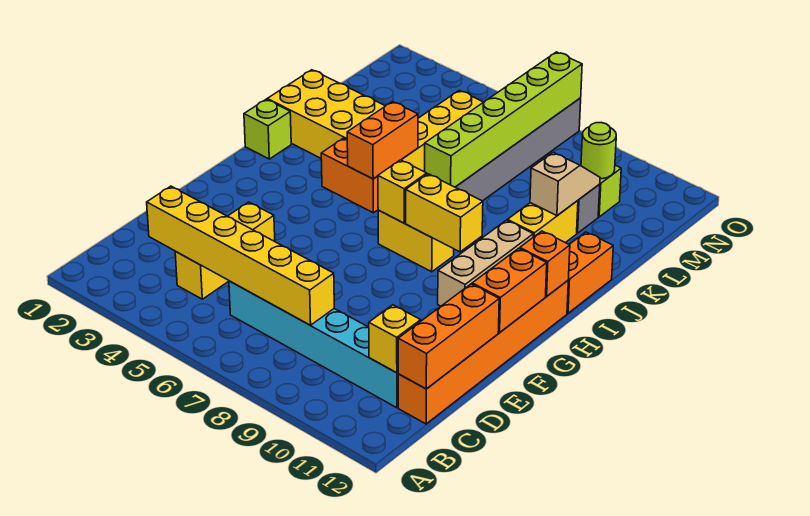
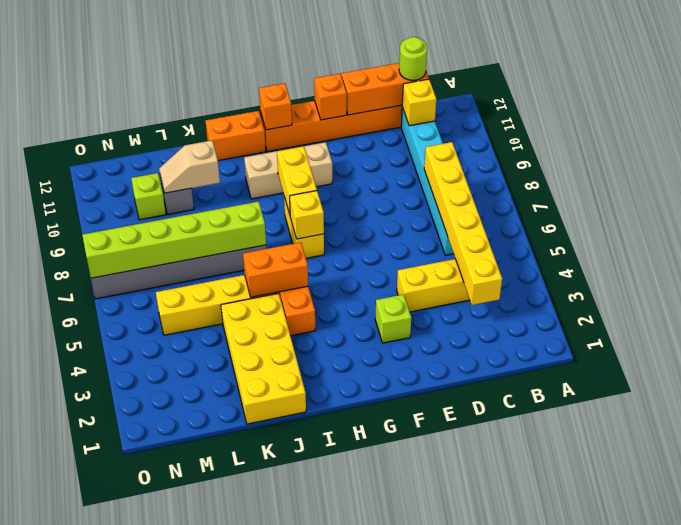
orange brick F12:G12 level 2 -> orange brick F12 level 2
lime brick I1 level 1 -> lime brick F3 level 1
yellow brick J10:K10 level 1 -> none
lime round brick M10 level 2 -> lime round brick C12 level 3

